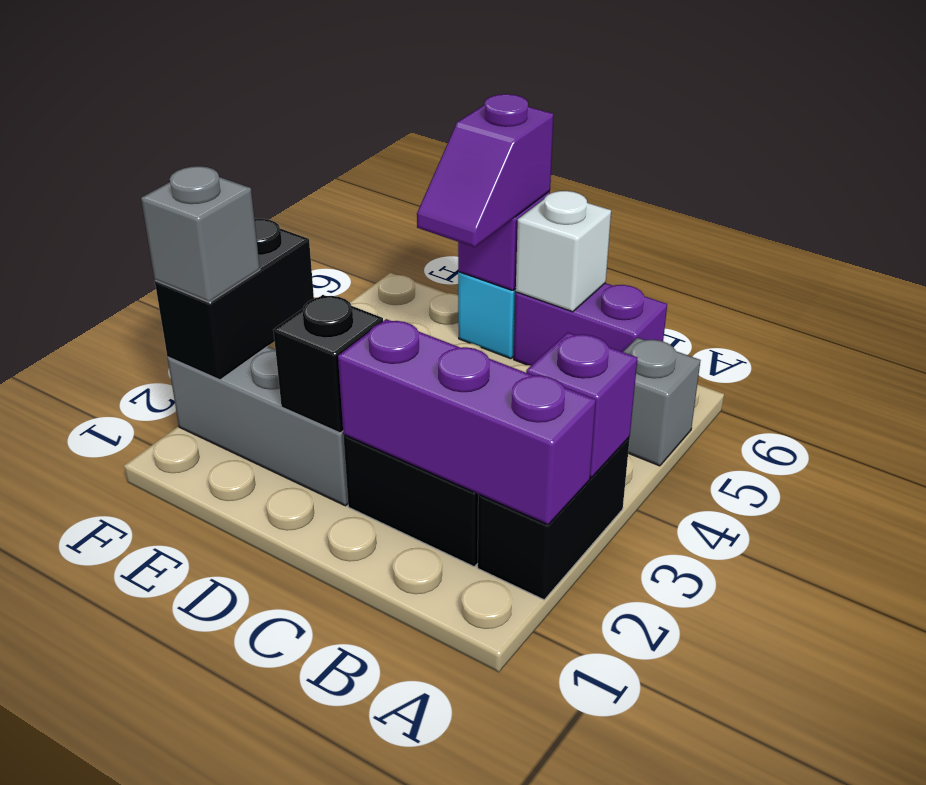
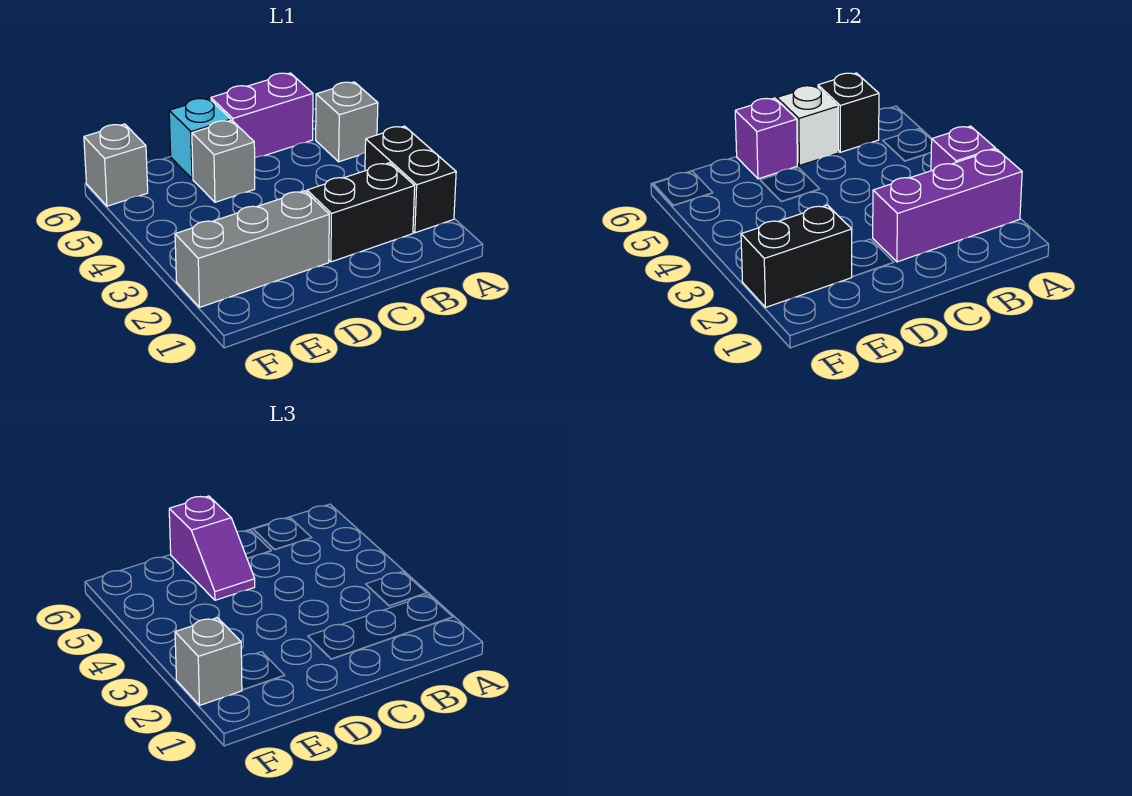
black brick D2 level 2 -> black brick B6 level 2
none -> grey brick D5 level 1
black brick F2:F3 level 2 -> black brick E2:F2 level 2
none -> grey brick F6 level 1

